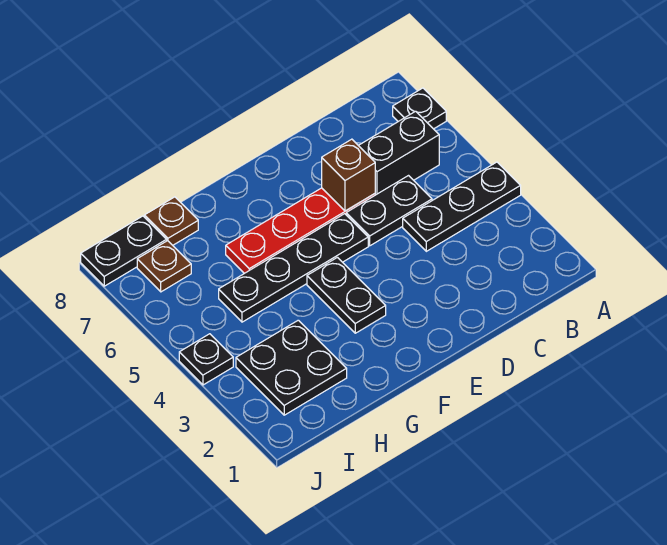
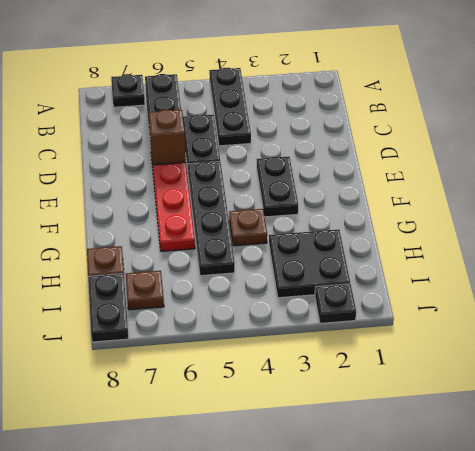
black plate F3:F4 level 1 -> black plate E3:F3 level 1
none -> brown plate G4 level 1
black plate J4 level 1 -> black plate J2 level 1

